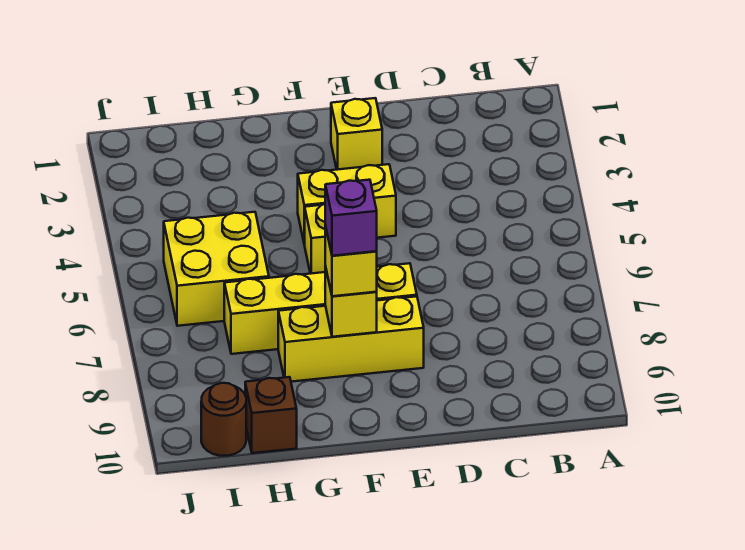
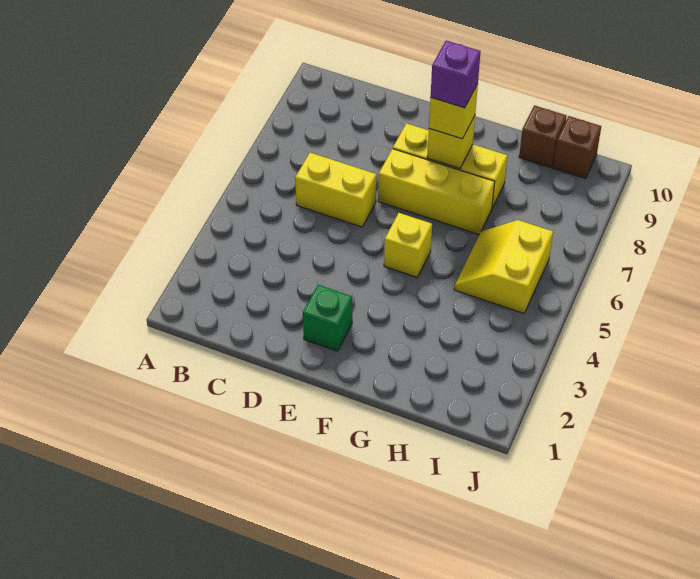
yellow brick E2 level 1 -> green brick E2 level 1
yellow brick E4:F4 level 1 -> yellow brick C6:D6 level 1
yellow brick E7:H7 level 1 -> yellow brick E7:G7 level 1
yellow brick H5:I6 level 1 -> yellow slope H5:I6 level 1 top I
brown round brick I10 level 1 -> brown brick I10 level 1

